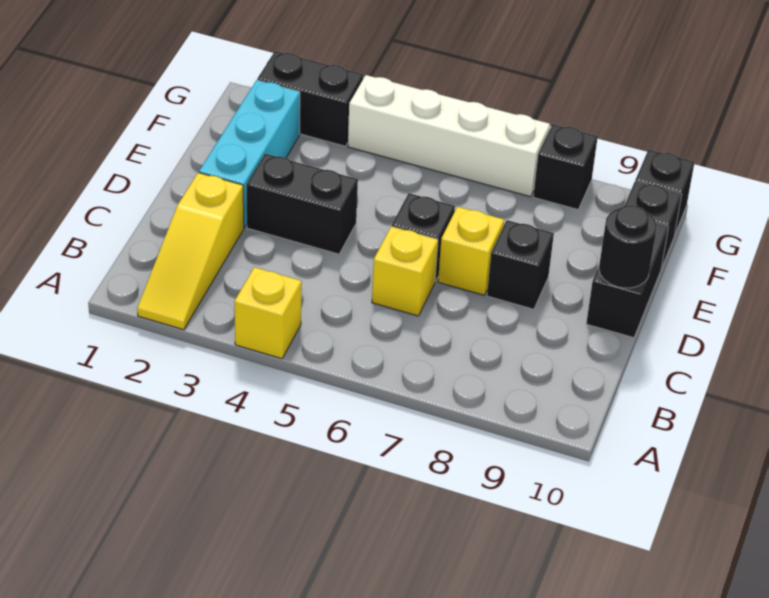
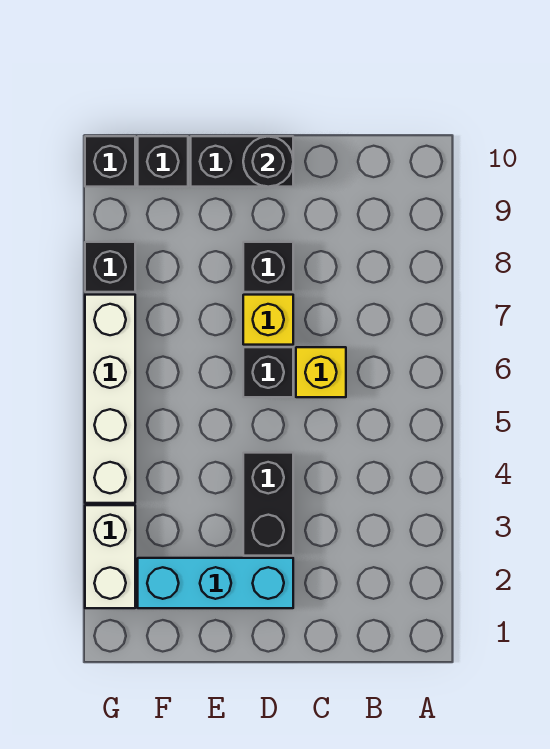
yellow slope A2:C2 level 1 top C -> none
yellow brick A4 level 1 -> none
black brick G2:G3 level 1 -> white brick G2:G3 level 1

